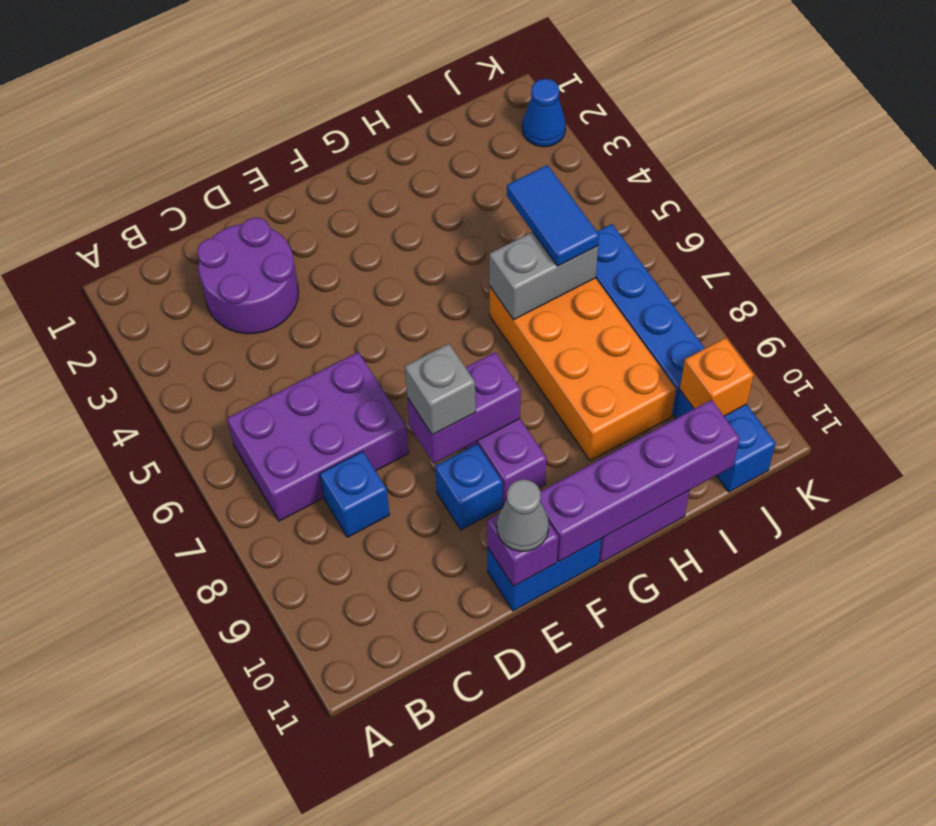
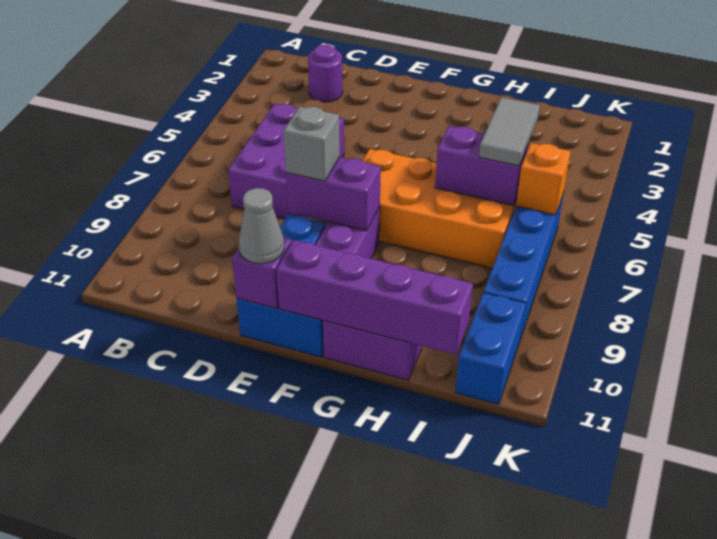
purple brick B6:D7 level 1 -> purple brick C5:D7 level 1
purple round brick C2:D3 level 1 -> purple round brick C2 level 1
blue brick C8 level 1 -> none
orange brick H6:I9 level 1 -> orange brick F6:I7 level 1
grey brick H6:I6 level 2 -> purple brick H6:I6 level 2
blue tile I5:I6 level 3 -> grey tile I5:I6 level 3
orange brick J10 level 2 -> orange brick J6 level 2
blue cone K2 level 1 -> none

